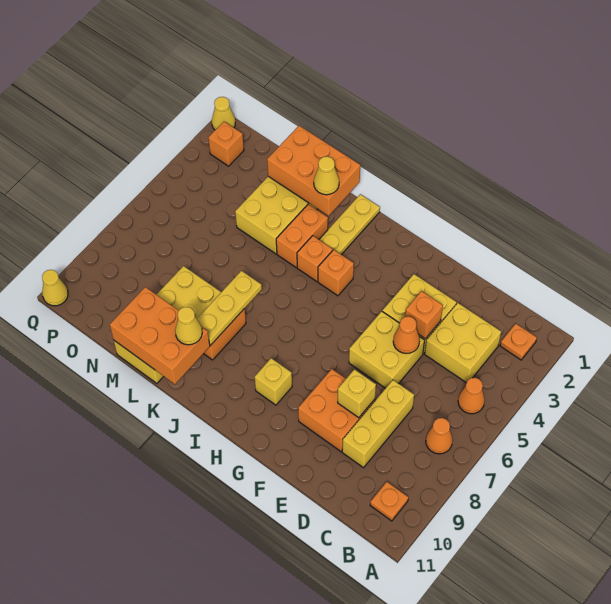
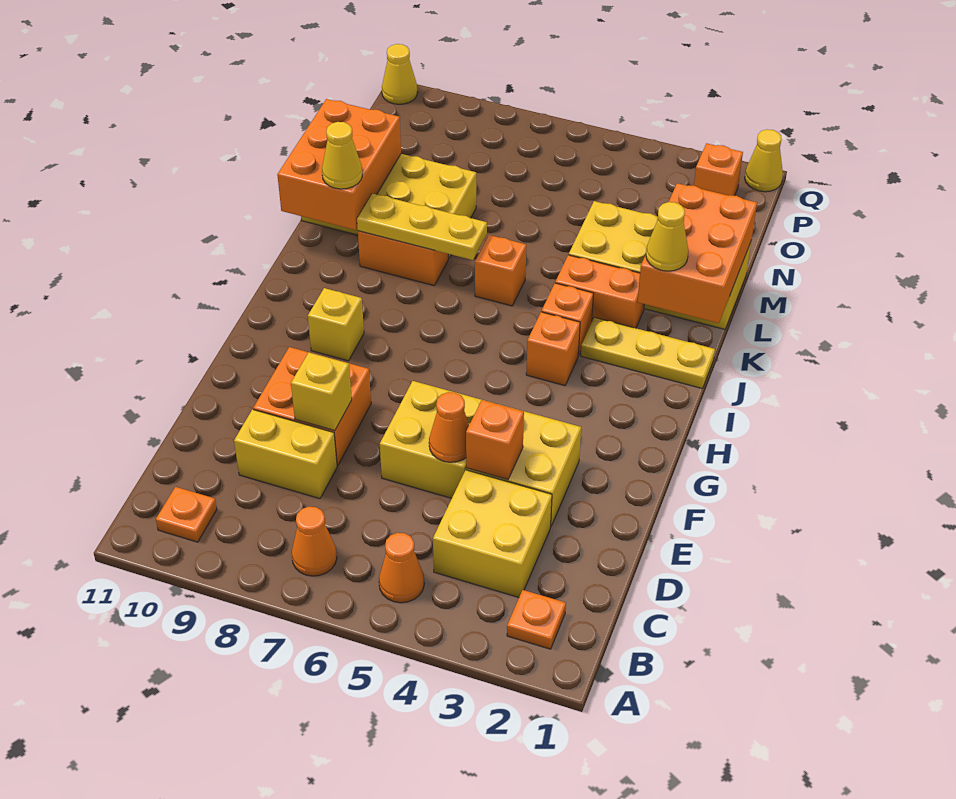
yellow brick D7:D9 level 1 -> yellow brick D8:D9 level 1
none -> orange brick K6 level 1

